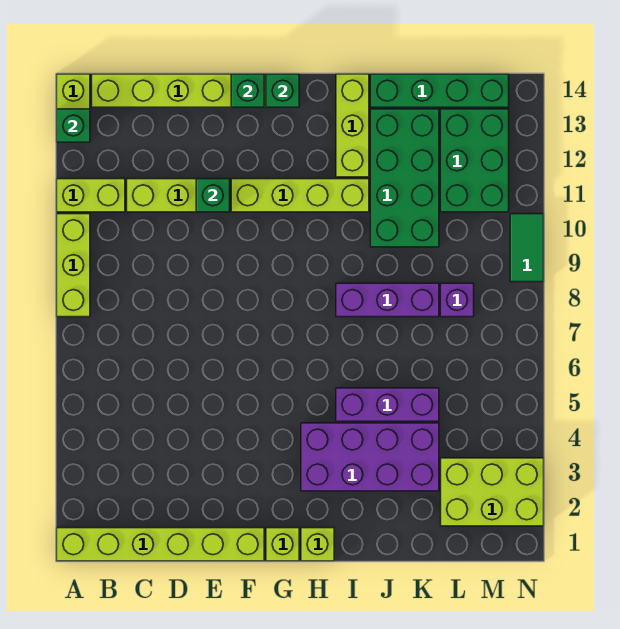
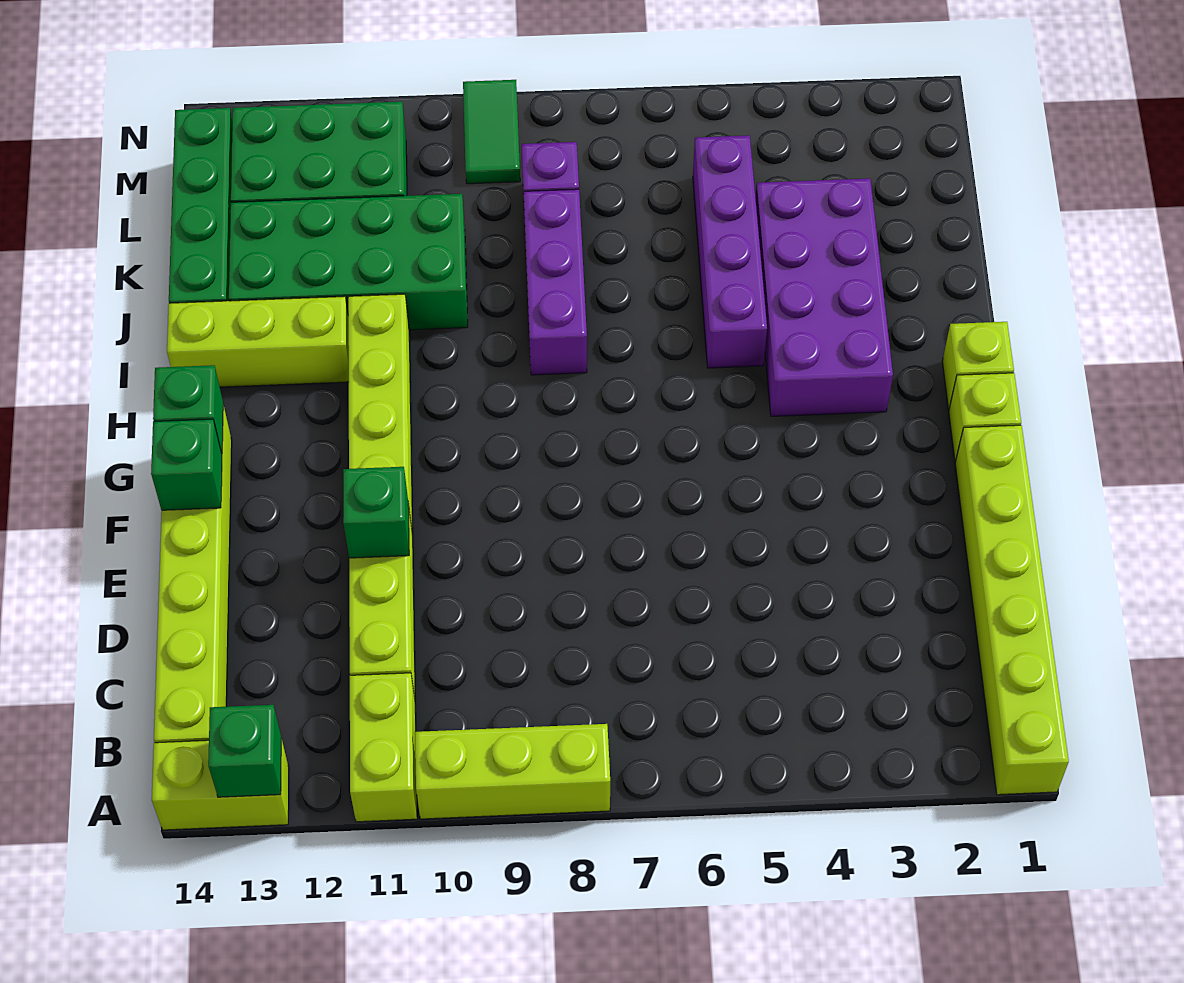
purple brick I5:K5 level 1 -> purple brick I5:L5 level 1
lime brick L2:N3 level 1 -> none
green tile N9:N10 level 1 -> green tile M9:N9 level 1

